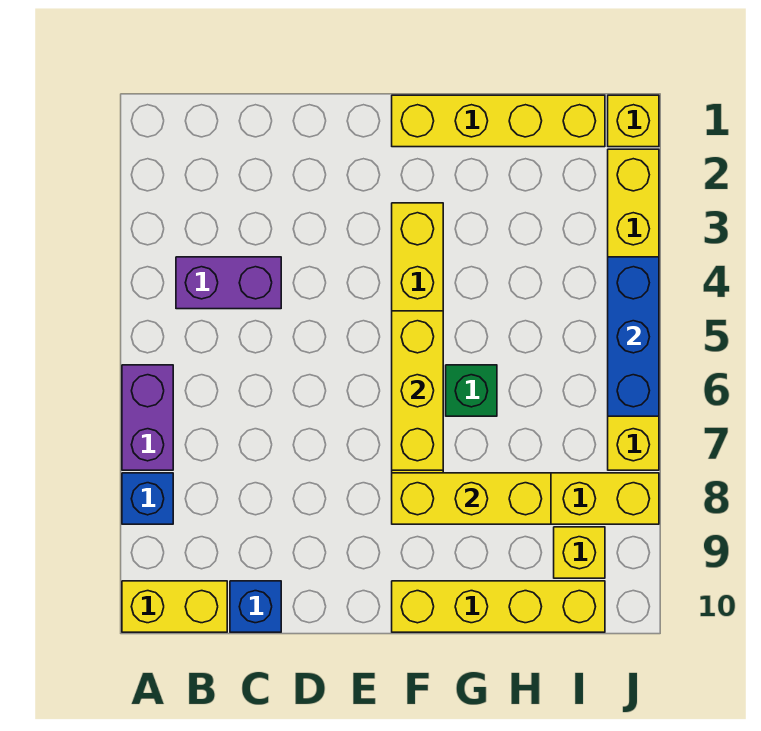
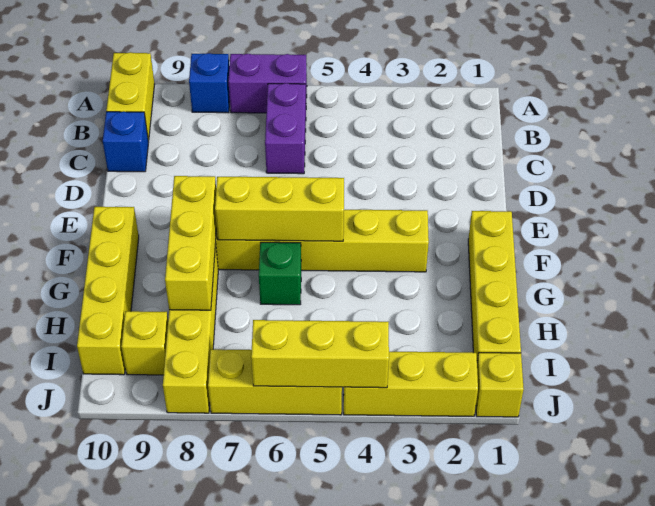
purple brick B4:C4 level 1 -> purple brick B6:C6 level 1
blue brick J4:J6 level 2 -> yellow brick J4:J6 level 2

